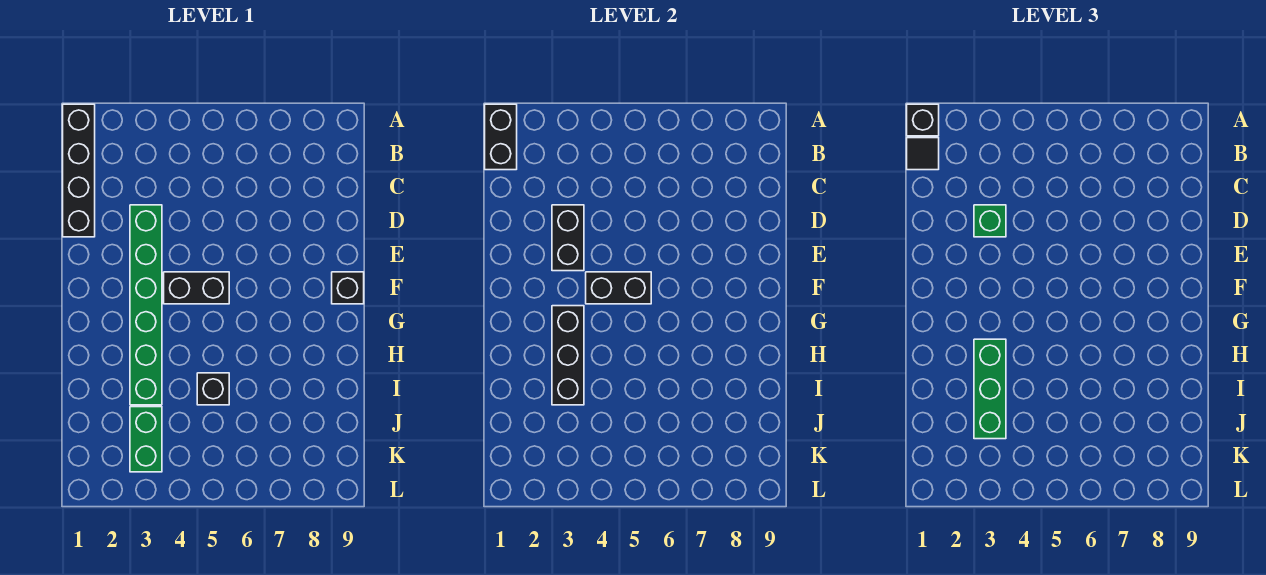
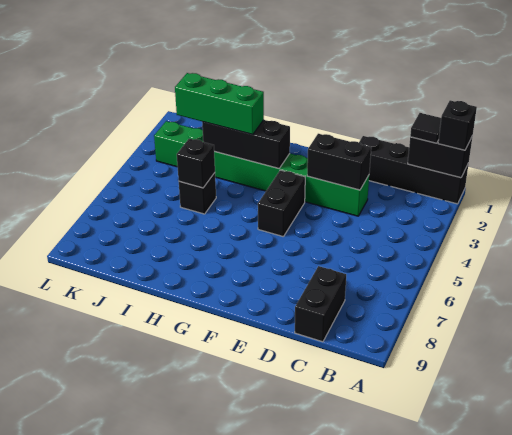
green brick D3 level 3 -> none
black brick F4:F5 level 2 -> black brick C8:C9 level 1
black brick F9 level 1 -> black brick I5 level 2

